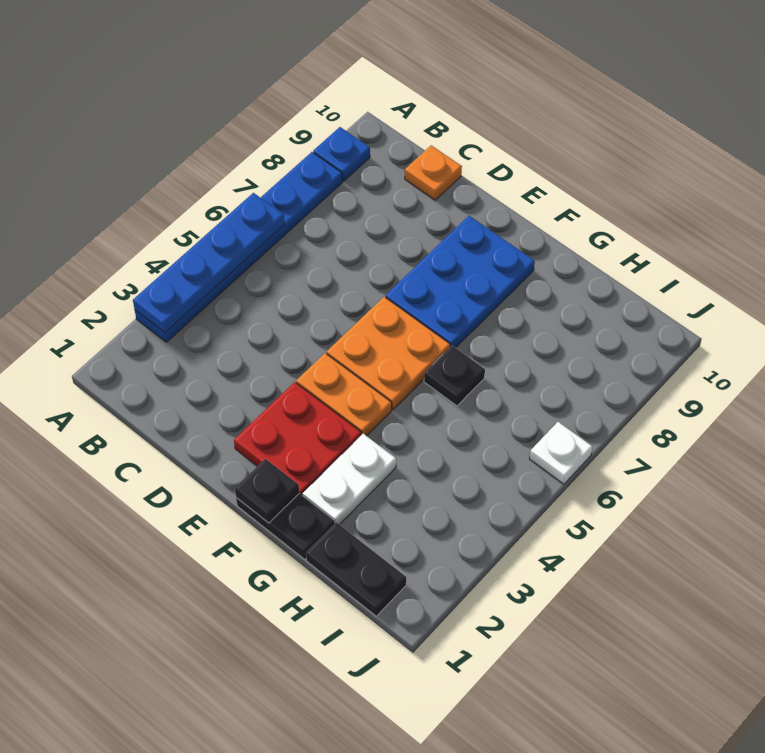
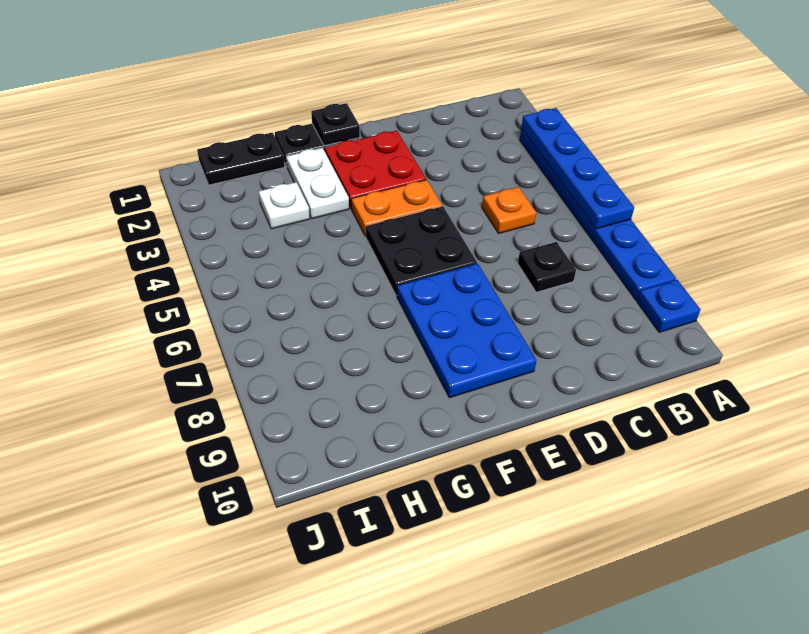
orange plate C10 level 1 -> orange plate C5 level 1
orange plate E5:F6 level 1 -> black plate E5:F6 level 1
black plate G6 level 1 -> black plate C7 level 1
white plate J6 level 1 -> white plate H3 level 1

